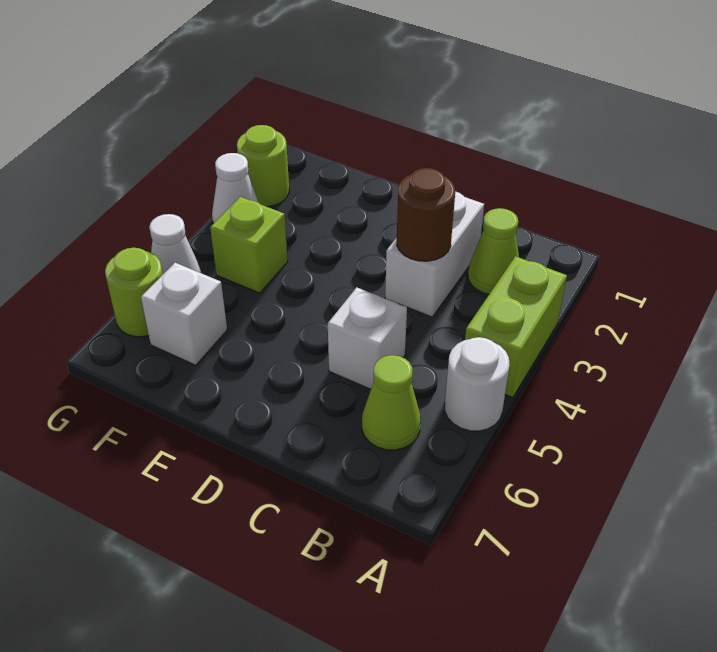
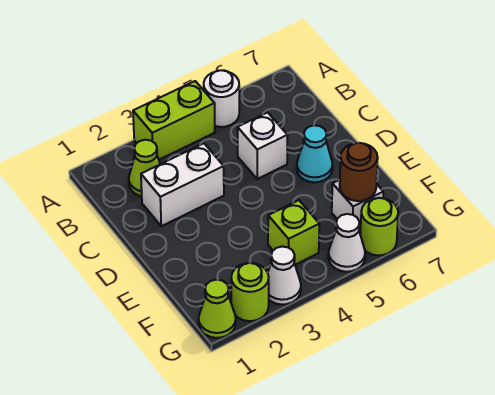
lime cone B6 level 1 -> lime cone G1 level 1
brown round brick C3 level 2 -> brown round brick F6 level 2
none -> cyan cone D6 level 1

